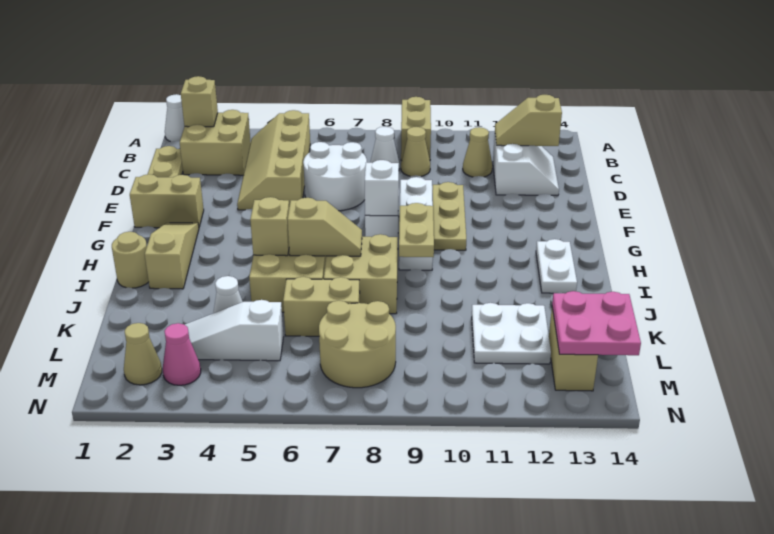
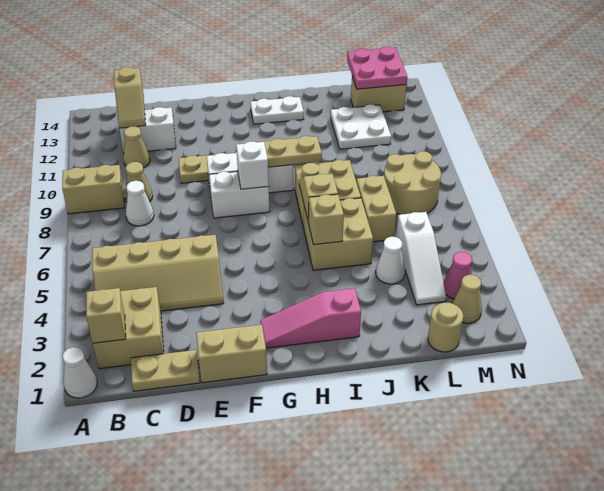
white round brick D6:E7 level 1 -> none
tan brick F1:F2 level 1 -> tan brick E1:F1 level 1
tan slope G2:I2 level 1 top I -> pink slope G2:I2 level 1 top I
tan round brick I1 level 1 -> tan round brick L1 level 1

